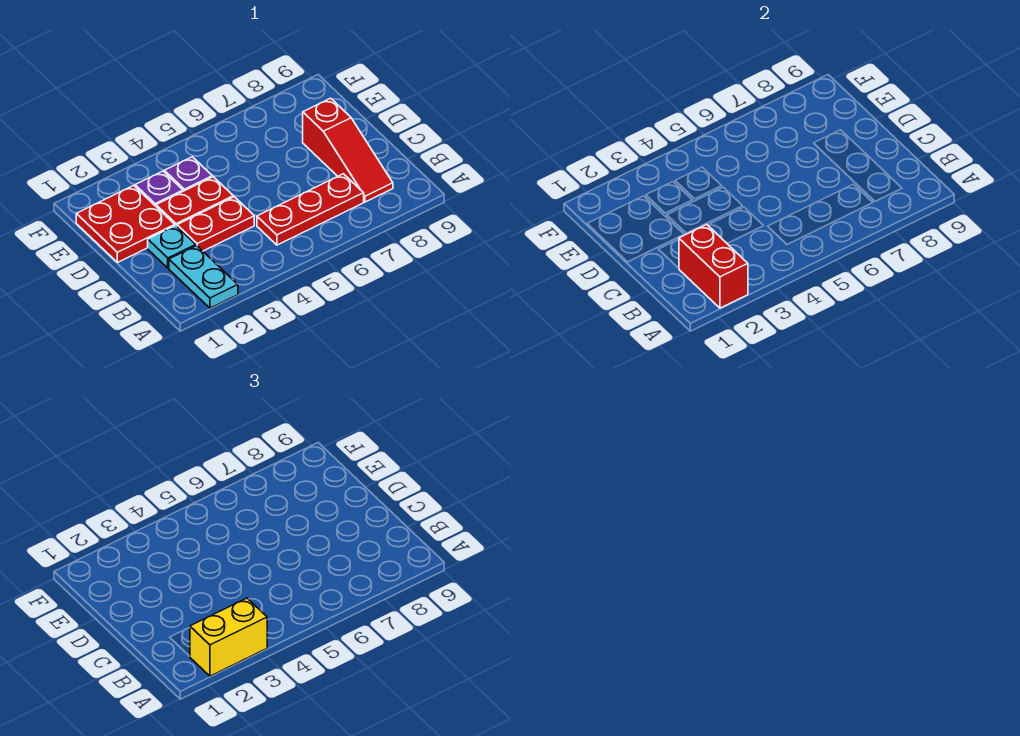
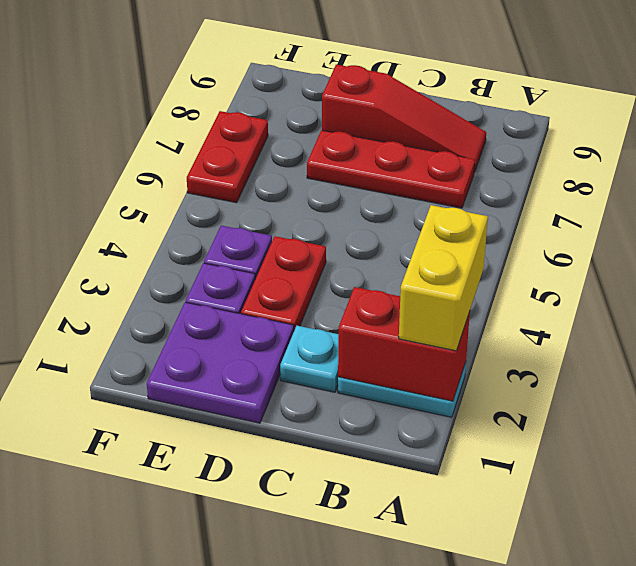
red plate B5:B7 level 1 -> red plate B7:D7 level 1
red plate C3:C4 level 1 -> red plate F6:F7 level 1
red plate D1:E2 level 1 -> purple plate D1:E2 level 1

